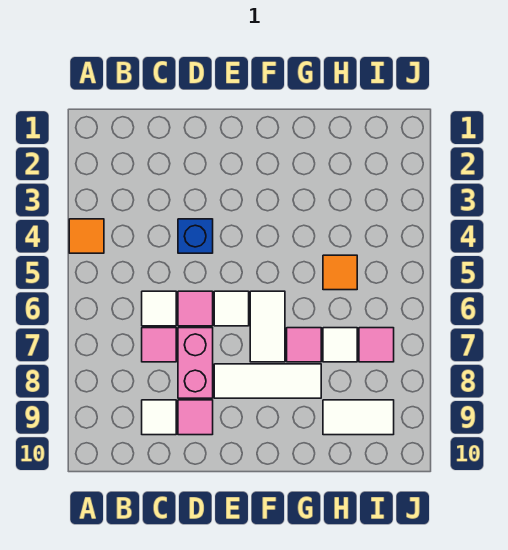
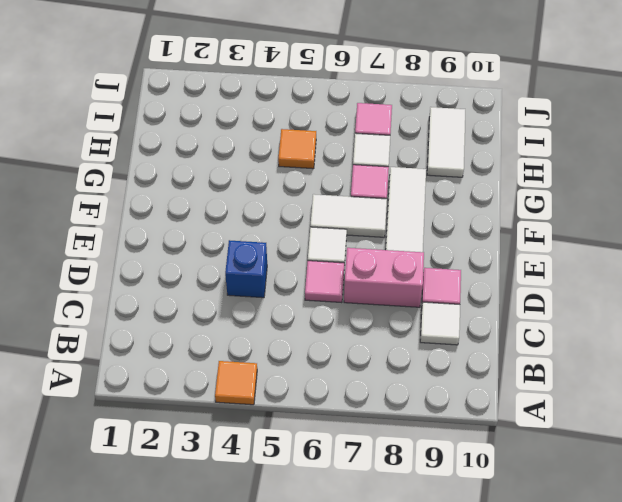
white tile C6 level 1 -> none
pink tile C7 level 1 -> none

